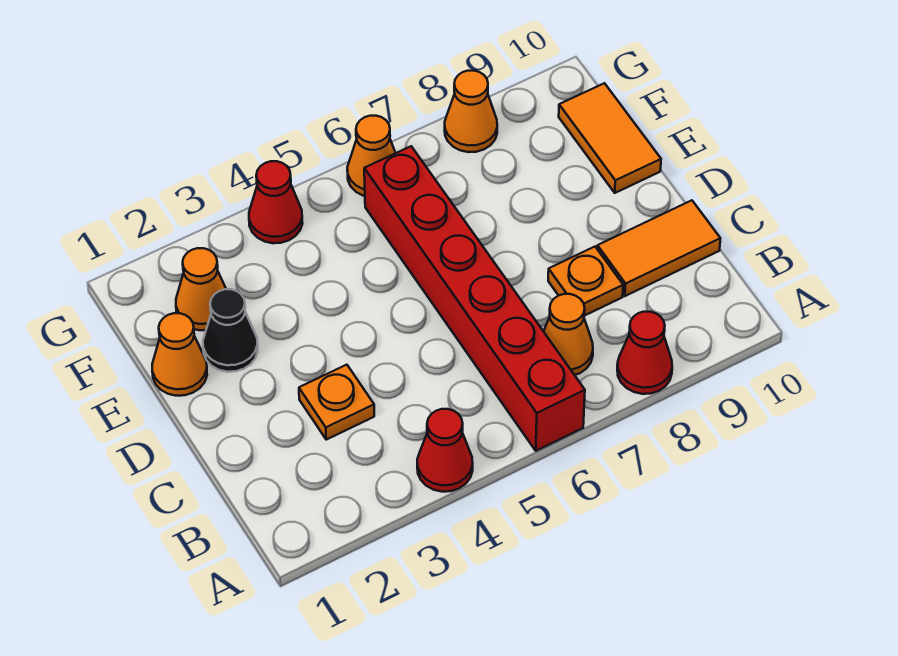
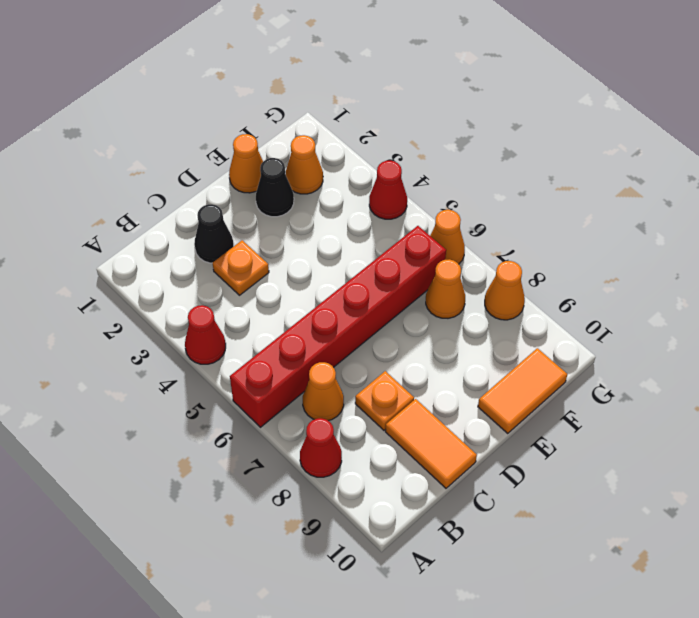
none -> black cone C2 level 1
none -> orange cone F7 level 1

